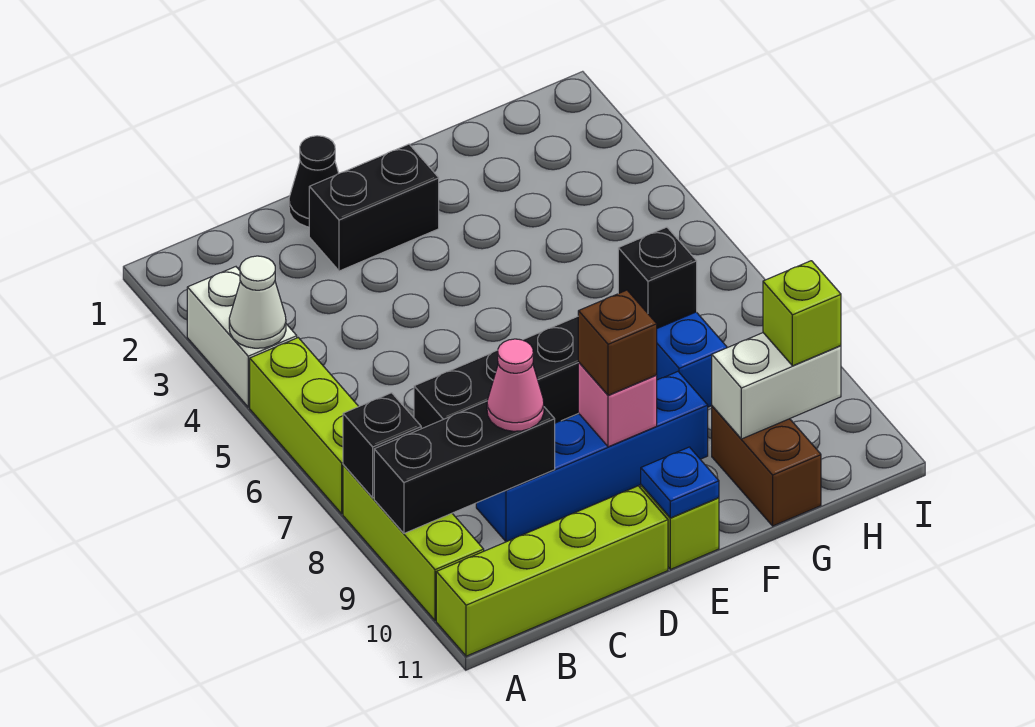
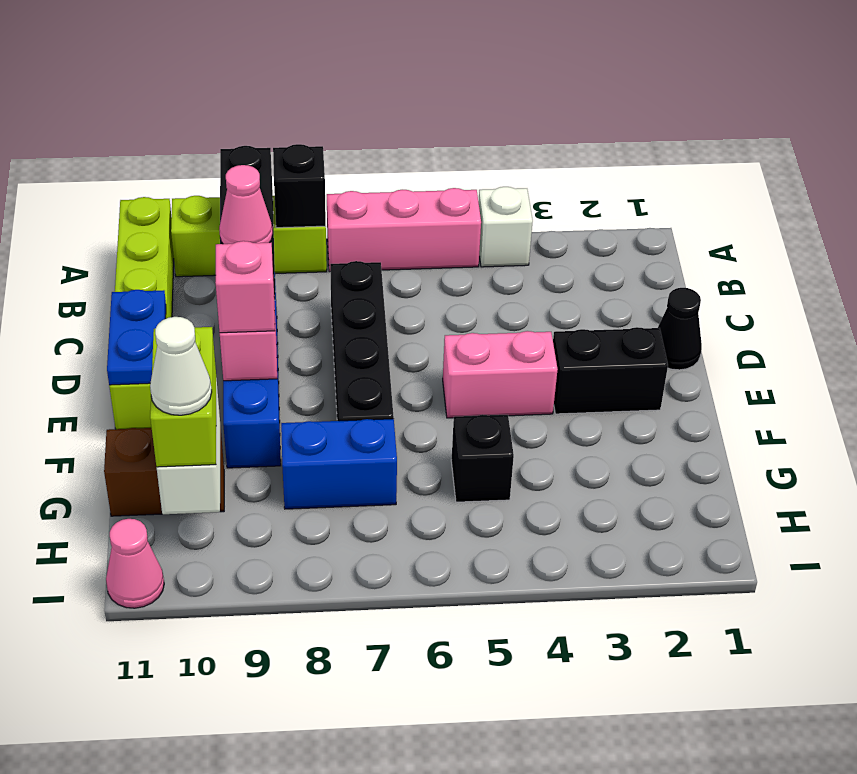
white brick A3:A4 level 1 -> white brick A4 level 1
white cone A4 level 2 -> white cone H10 level 4
lime brick A5:A7 level 1 -> pink brick A5:A7 level 1
black brick D2:E2 level 1 -> black brick E2:E3 level 1
none -> pink brick E4:E5 level 1
brown brick E9 level 3 -> pink brick E9 level 3
blue plate E11 level 2 -> blue plate D11:E11 level 2
black brick G7 level 2 -> black brick G5 level 1
lime brick H10 level 3 -> lime brick G10:H10 level 3
none -> pink cone I11 level 1

